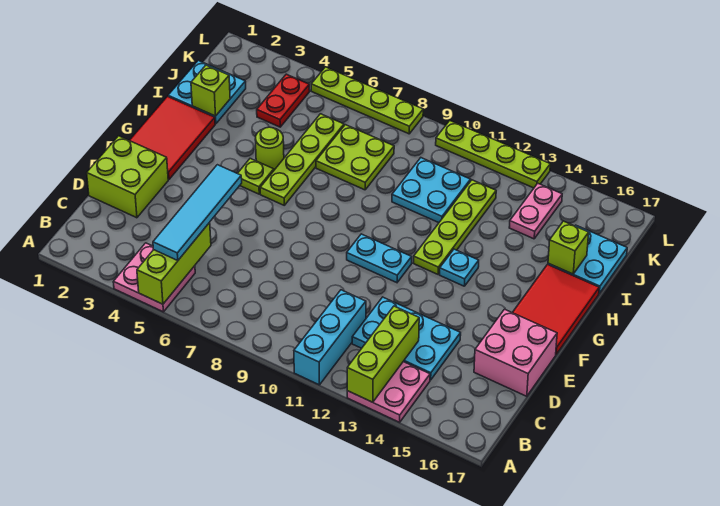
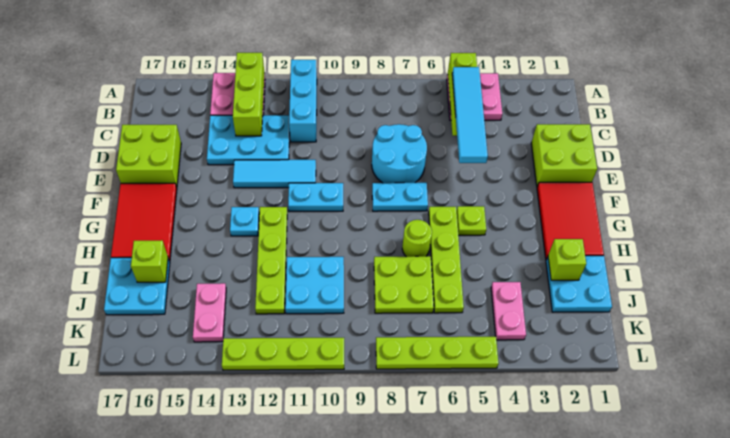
none -> cyan round brick D7:E8 level 1
pink brick D16:E17 level 1 -> lime brick D16:E17 level 1
none -> cyan tile E11:E13 level 1
none -> cyan plate F7:F8 level 1
lime round brick H5 level 1 -> lime round brick H7 level 1
red plate J4:K4 level 1 -> pink plate J4:K4 level 1

